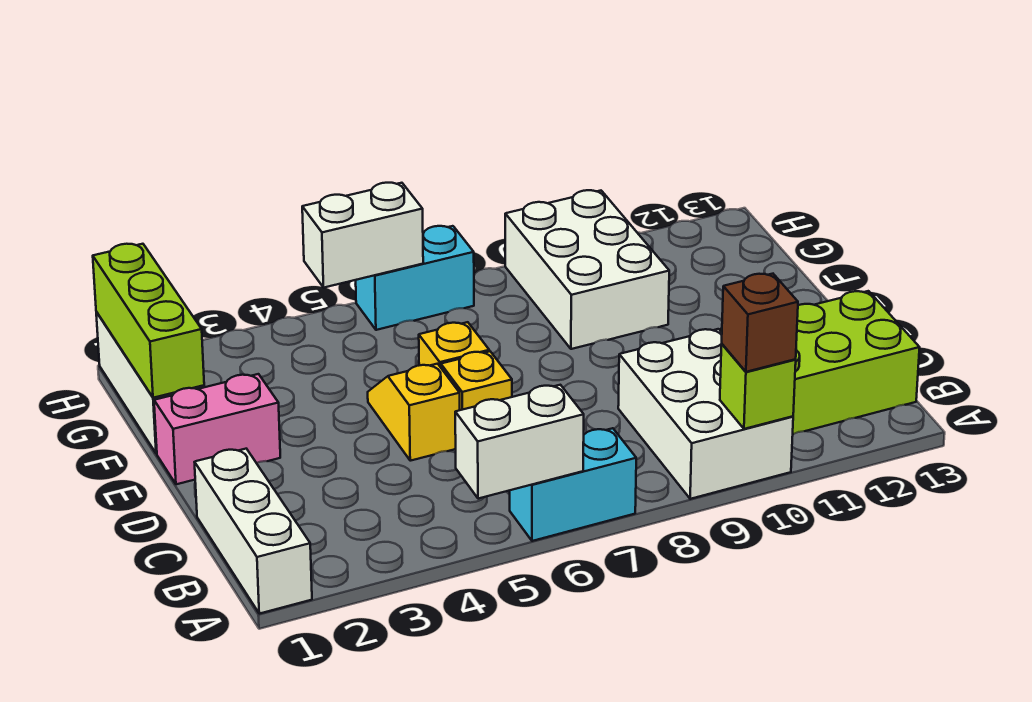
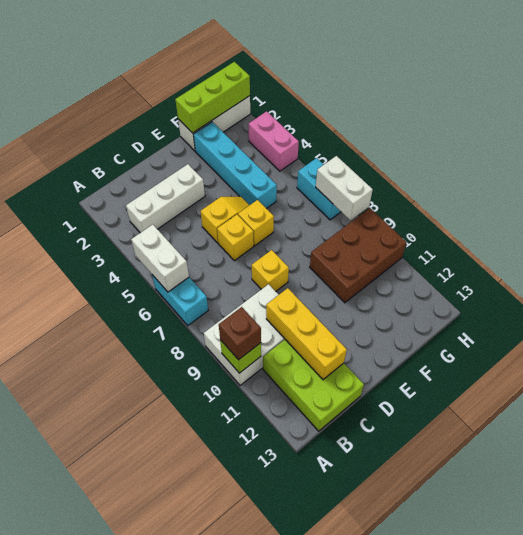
white brick A1:C1 level 1 -> white brick B3:D3 level 1
none -> yellow brick C10:C12 level 2
none -> yellow brick D8 level 1
pink brick E1:E2 level 1 -> pink brick H3:H4 level 1
none -> cyan brick F2:F5 level 1
white brick F9:H10 level 1 -> brown brick F9:H10 level 1
white brick H5:H6 level 2 -> white brick H7:H8 level 2

